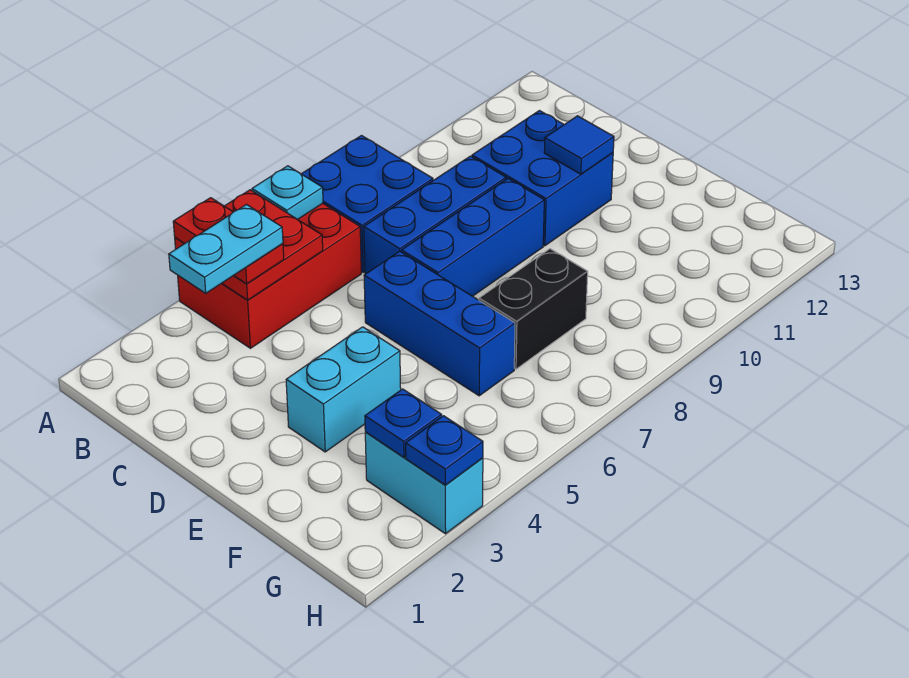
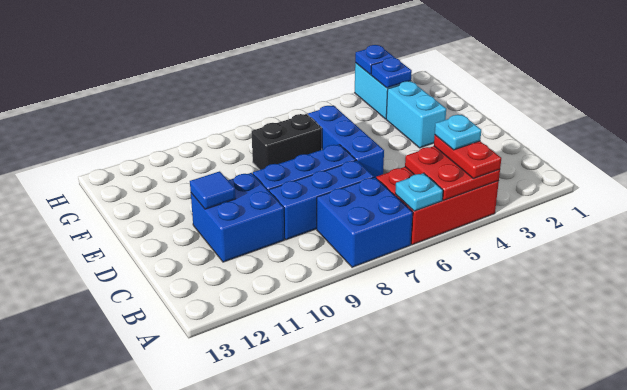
cyan plate B3:B4 level 4 -> cyan plate B4 level 4
cyan brick E3:E4 level 1 -> cyan brick E3:F3 level 1

